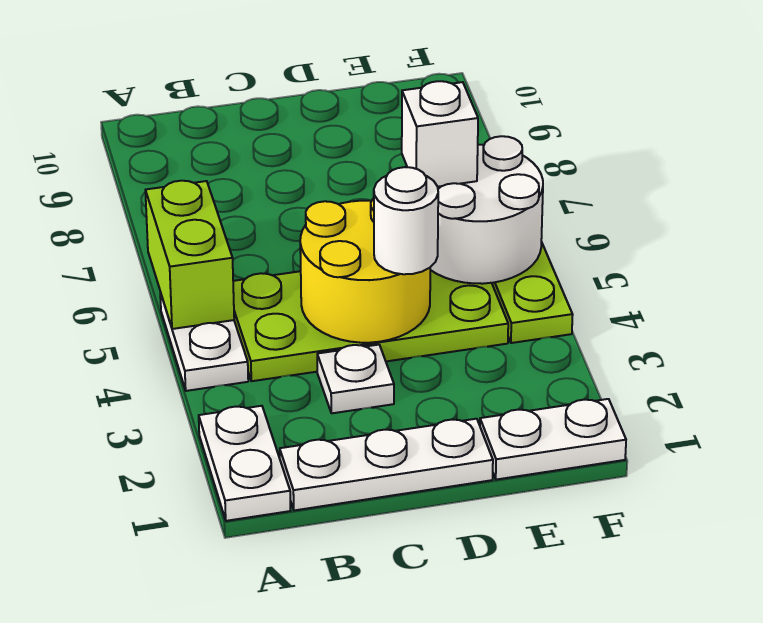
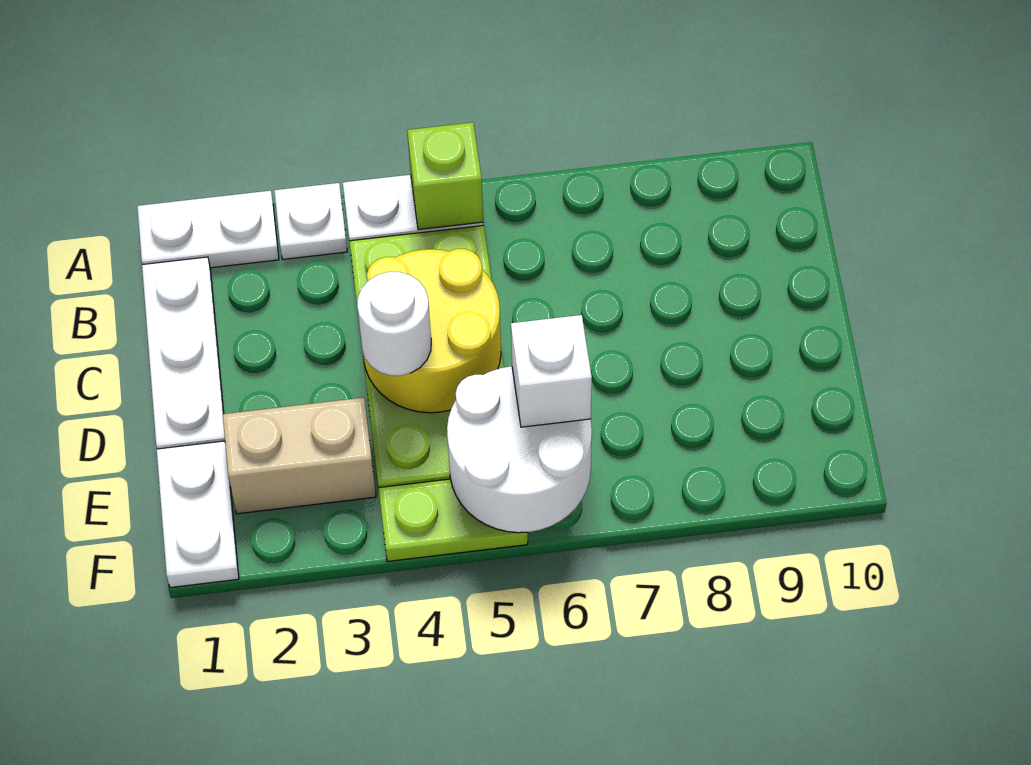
lime brick A5:A6 level 2 -> lime brick A5 level 2
white plate C3 level 1 -> white plate A3 level 1
none -> tan brick E2:E3 level 1

